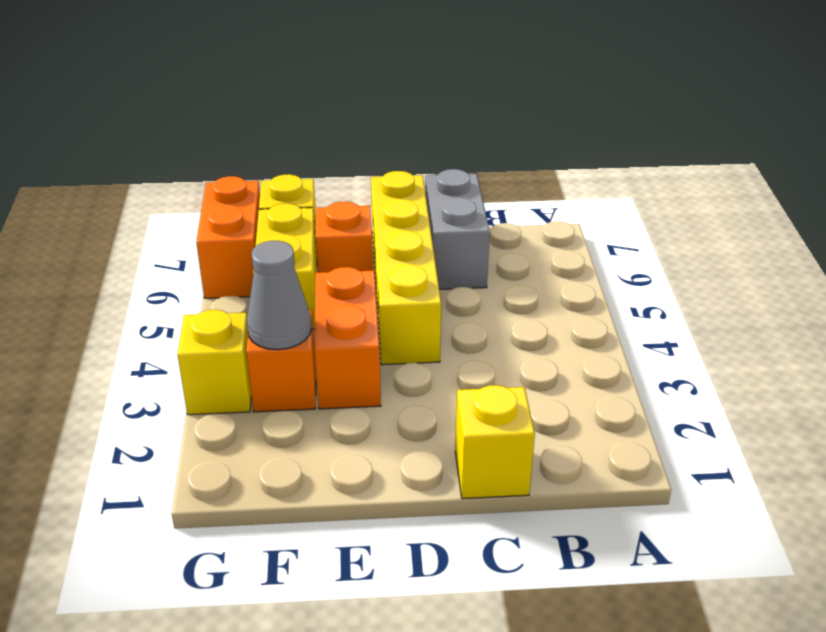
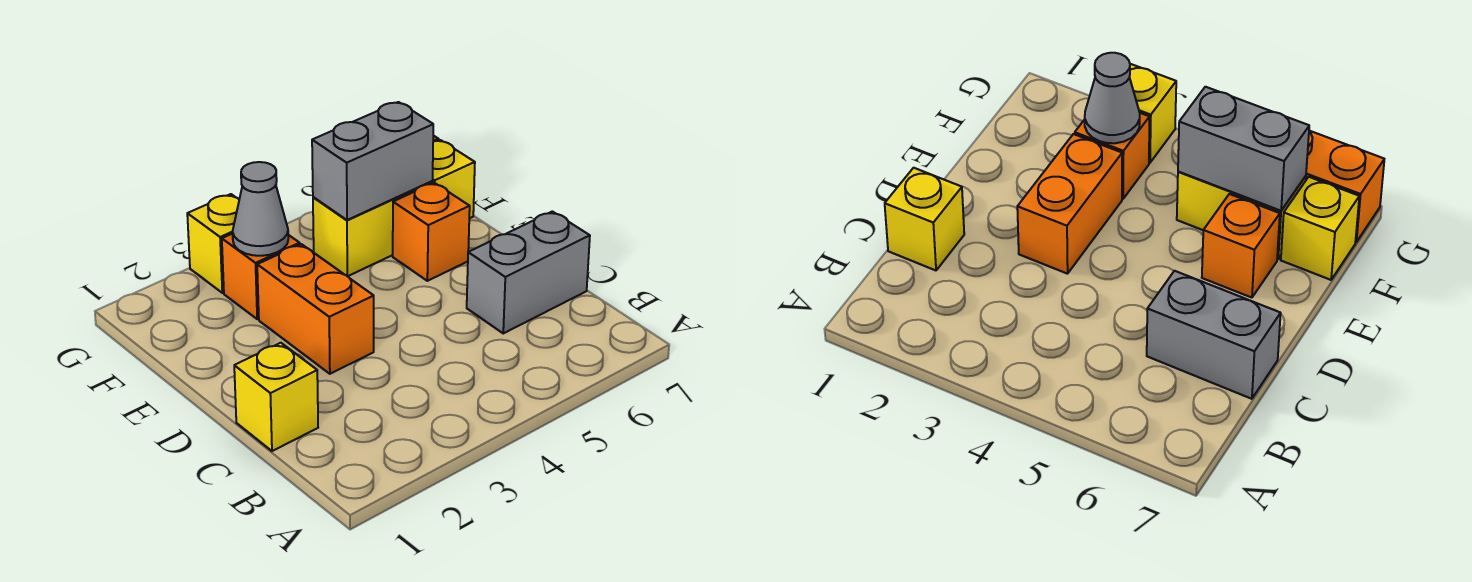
yellow brick D4:D7 level 1 -> none
orange brick E3:E4 level 1 -> orange brick D3:E3 level 1
none -> grey brick F5:F6 level 2

